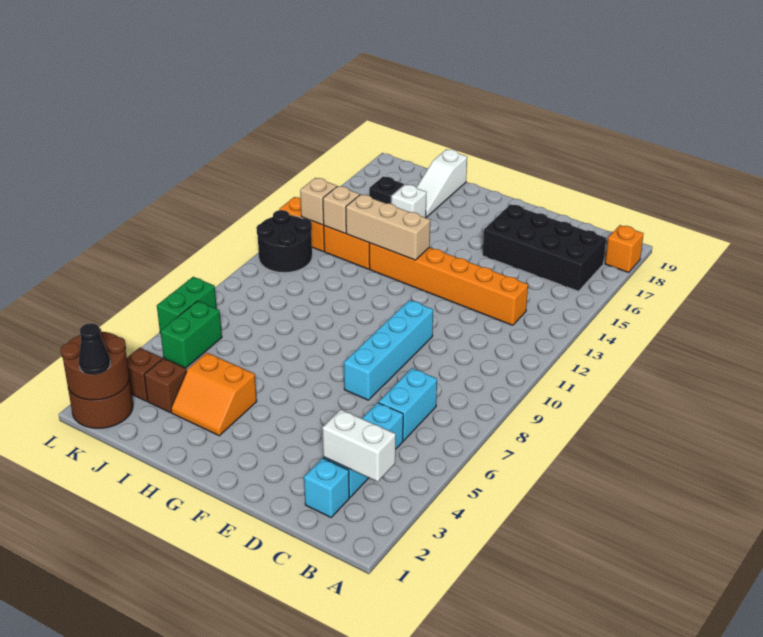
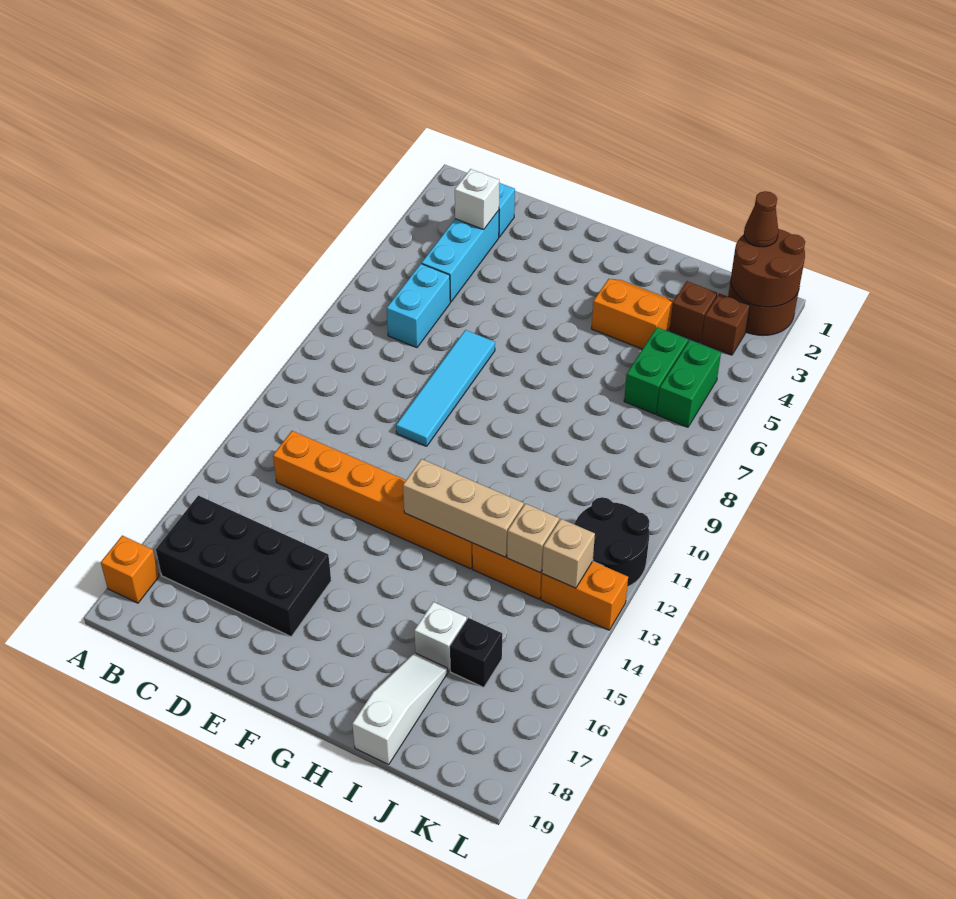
white brick B3:C3 level 2 -> white brick C3 level 2
cyan brick E7:E10 level 1 -> cyan tile E7:E10 level 1
black cone K1 level 3 -> brown cone K1 level 3
green brick L6:L7 level 1 -> green brick J5:J6 level 1

